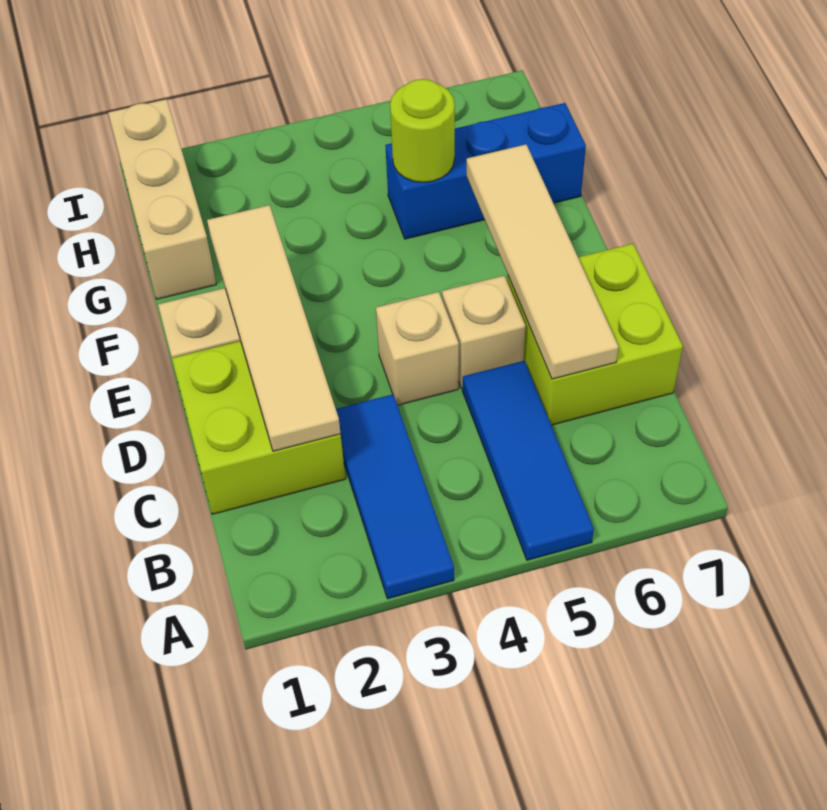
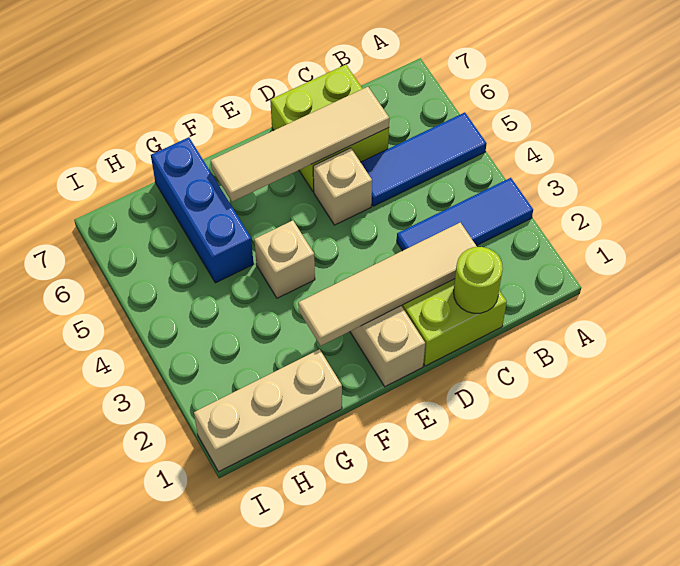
tan brick D4 level 1 -> tan brick F4 level 1
lime round brick G5 level 2 -> lime round brick C1 level 2

